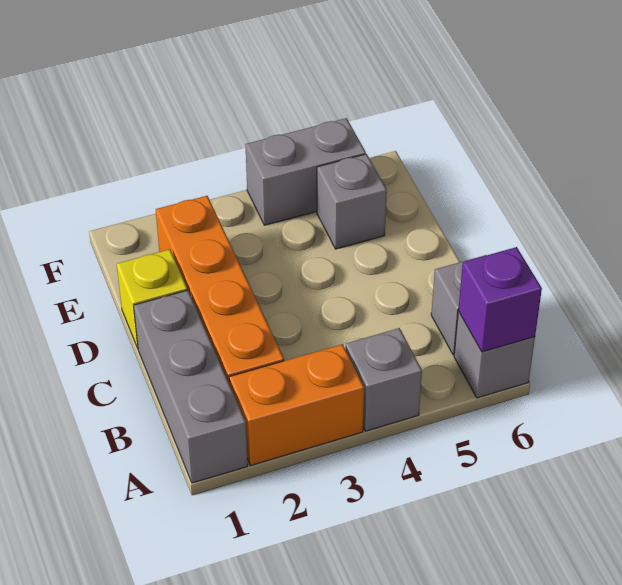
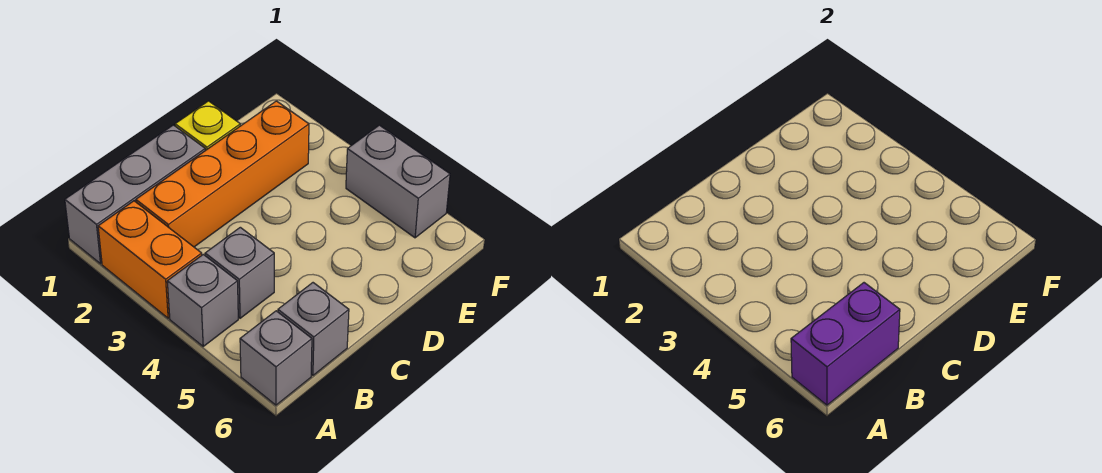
purple brick A6 level 2 -> purple brick A6:B6 level 2
grey brick E5 level 1 -> grey brick B4 level 1

